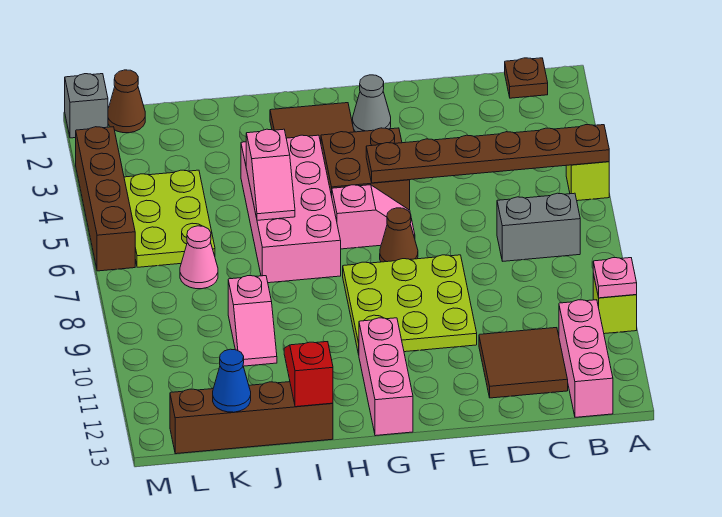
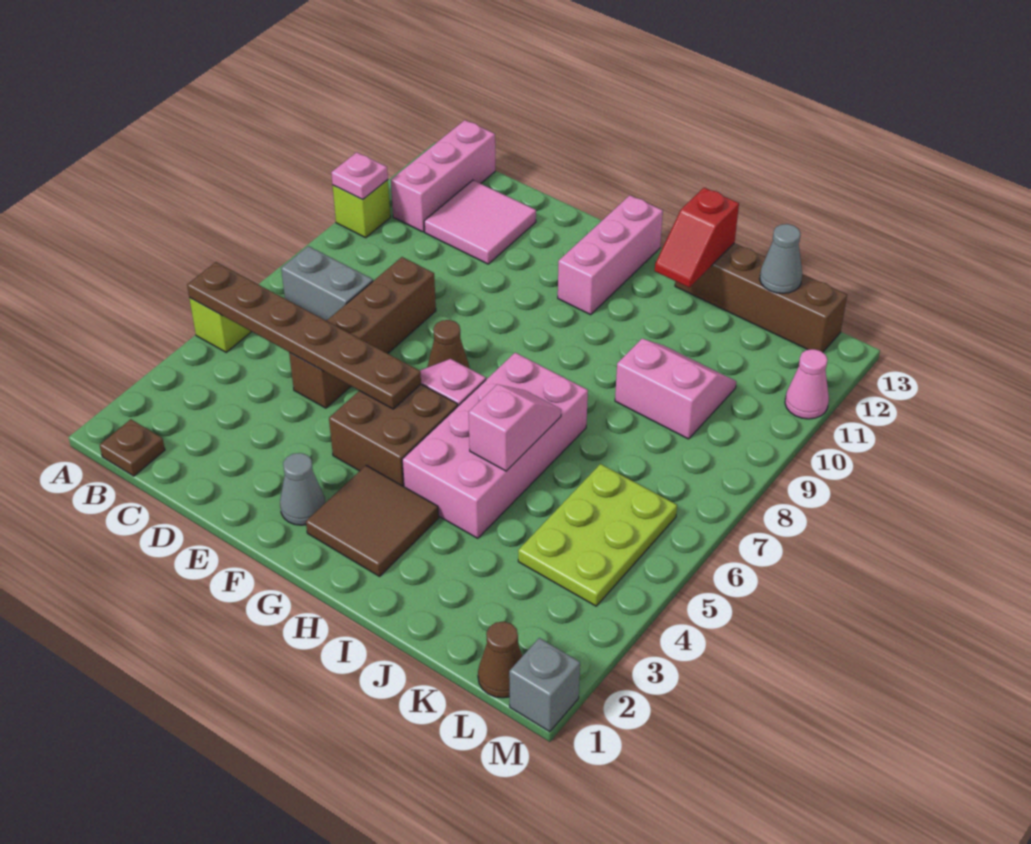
brown tile C11:D12 level 1 -> pink tile C11:D12 level 1
lime plate E8:G10 level 1 -> none
pink slope J9:J10 level 1 top 9 -> pink slope J9:K10 level 1 top 9
pink cone K7 level 1 -> pink cone M11 level 1
blue cone K13 level 2 -> grey cone K13 level 2
brown brick M3:M6 level 1 -> brown brick D5:D8 level 1

